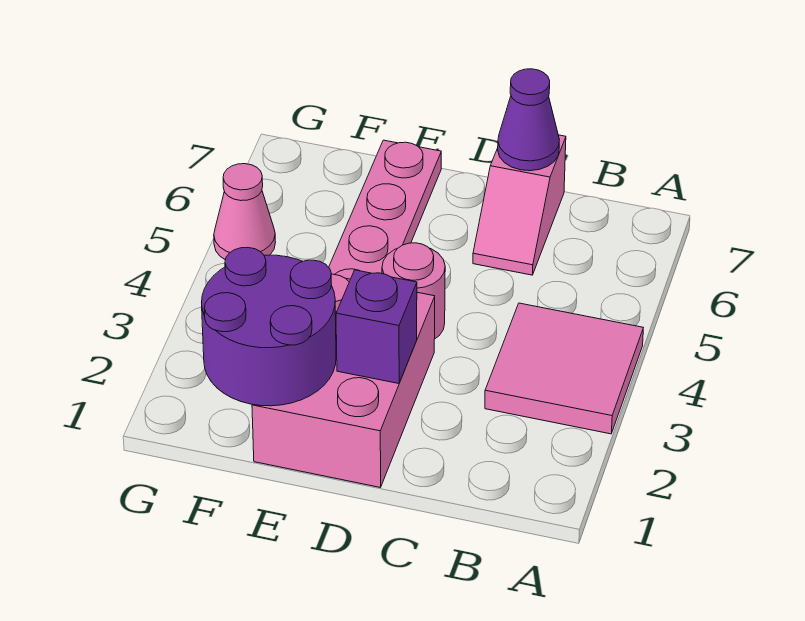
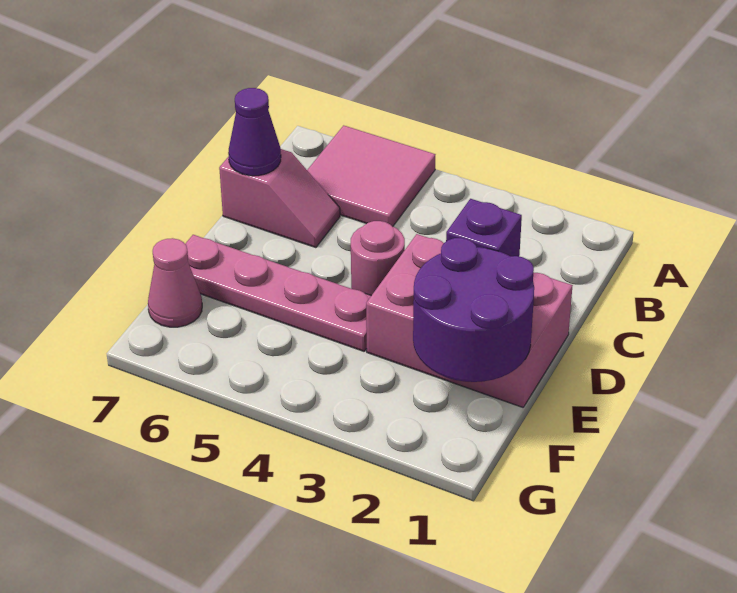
pink tile A3:B4 level 1 -> pink tile A5:B6 level 1
pink cone G5 level 1 -> pink cone F7 level 1

